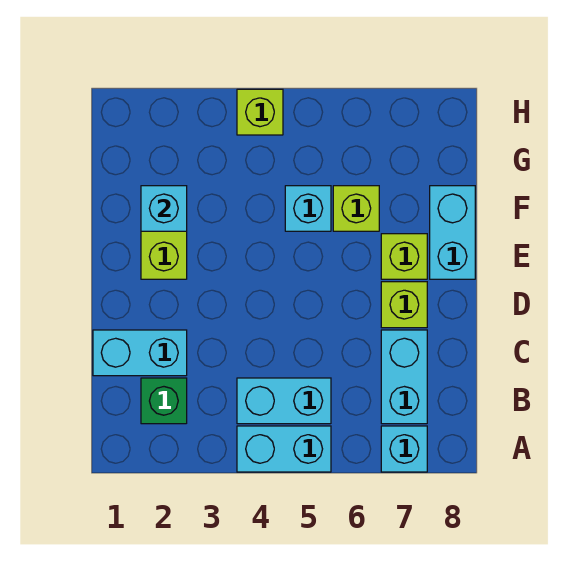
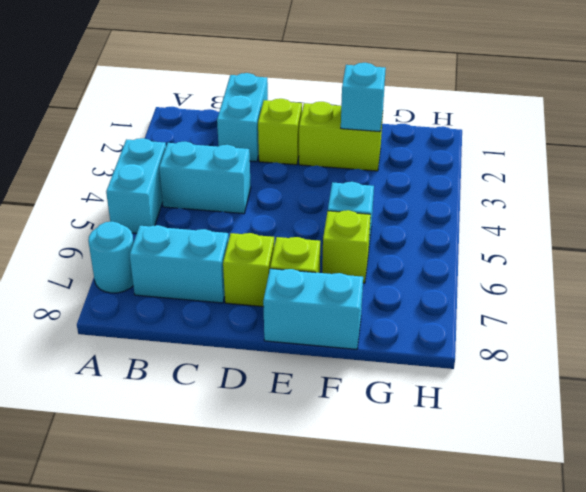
cyan brick A7 level 1 -> cyan round brick A7 level 1
green brick B2 level 1 -> none
cyan brick B4:B5 level 1 -> cyan brick B4:C4 level 1
lime brick H4 level 1 -> lime brick D2 level 1

